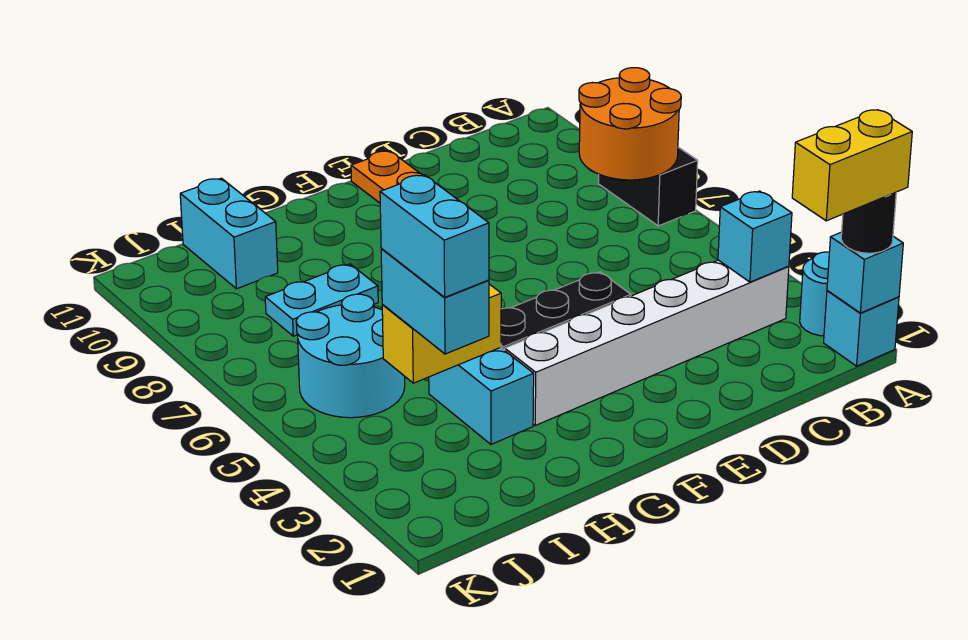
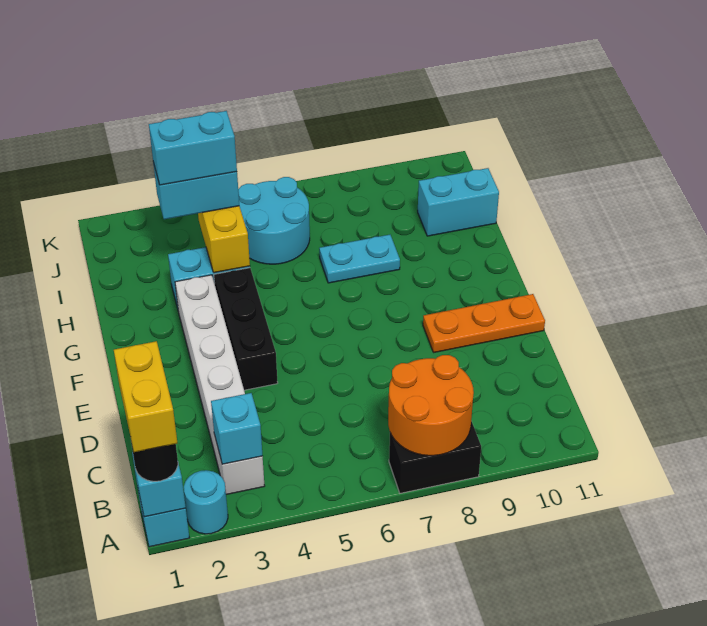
cyan plate H8:I8 level 1 -> cyan plate H7:H8 level 1

